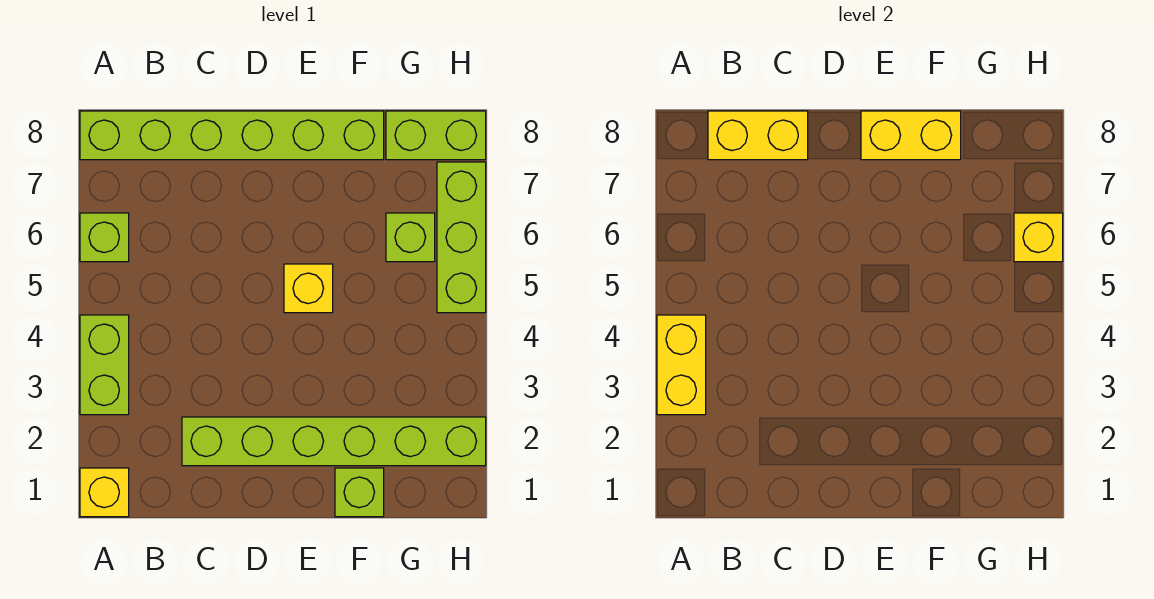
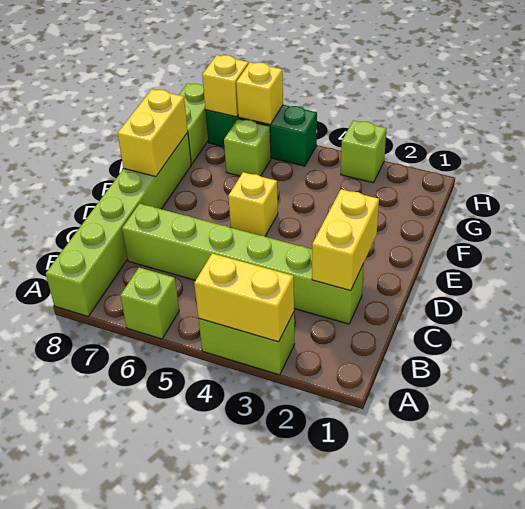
yellow brick A1 level 1 -> yellow brick H7 level 2
yellow brick B8:C8 level 2 -> yellow brick C2:D2 level 2
lime brick C2:H2 level 1 -> lime brick C2:C7 level 1
lime brick F1 level 1 -> lime brick H3 level 1
lime brick H5:H7 level 1 -> green brick H5:H7 level 1

